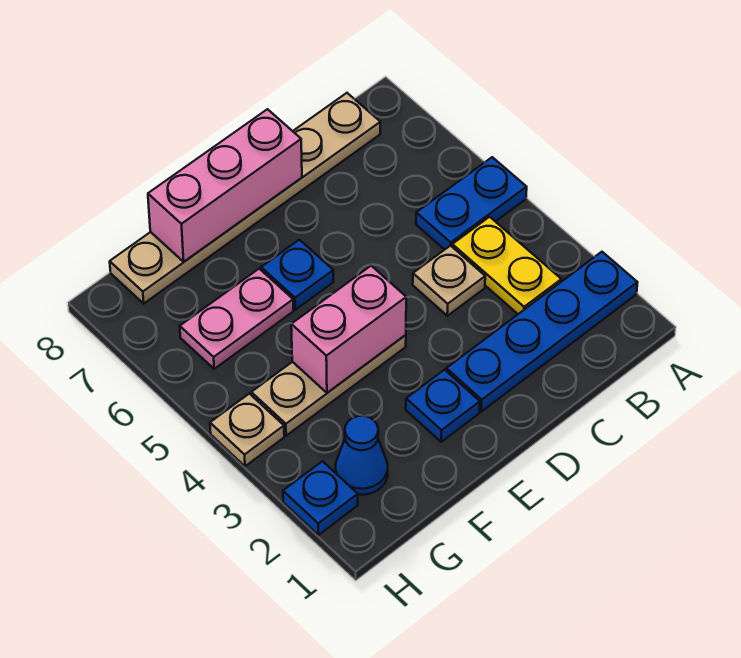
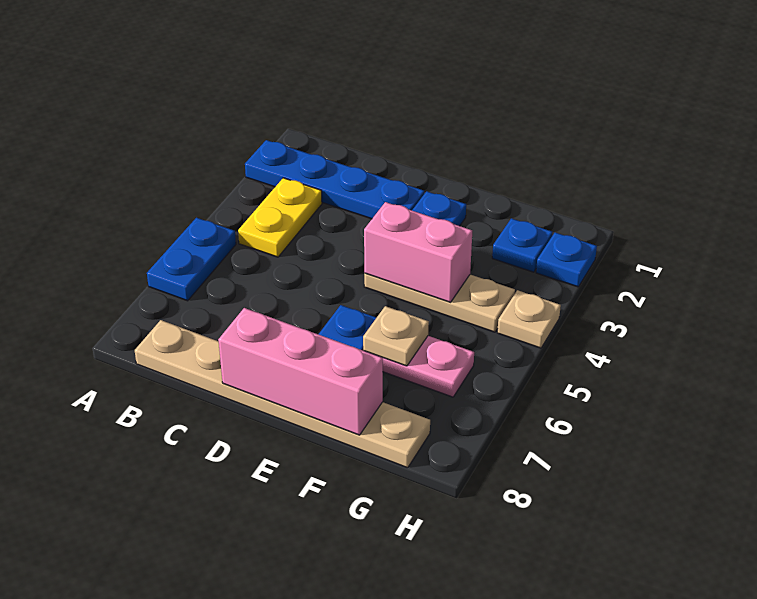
blue plate A5:B5 level 1 -> blue plate A5:A6 level 1
tan plate C4 level 1 -> tan plate F6 level 2
blue cone G2 level 1 -> blue plate G2 level 1

